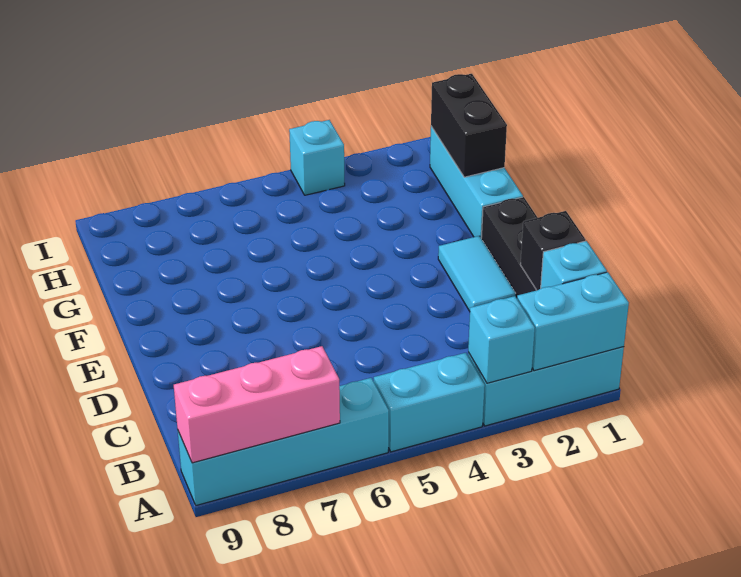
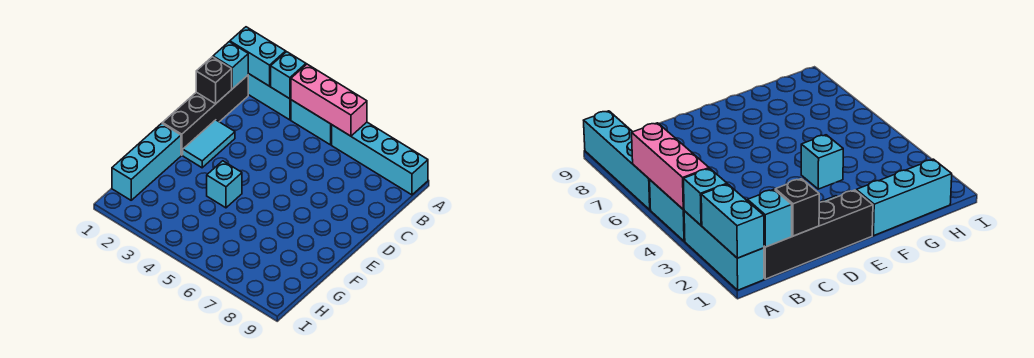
pink brick A7:A9 level 2 -> pink brick A4:A6 level 2
black brick G1:H1 level 2 -> none
cyan brick I4 level 1 -> cyan brick F4 level 1

